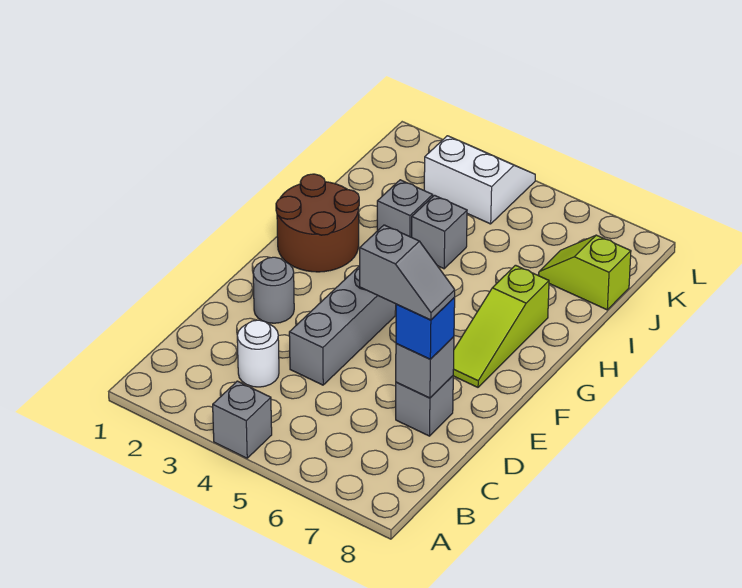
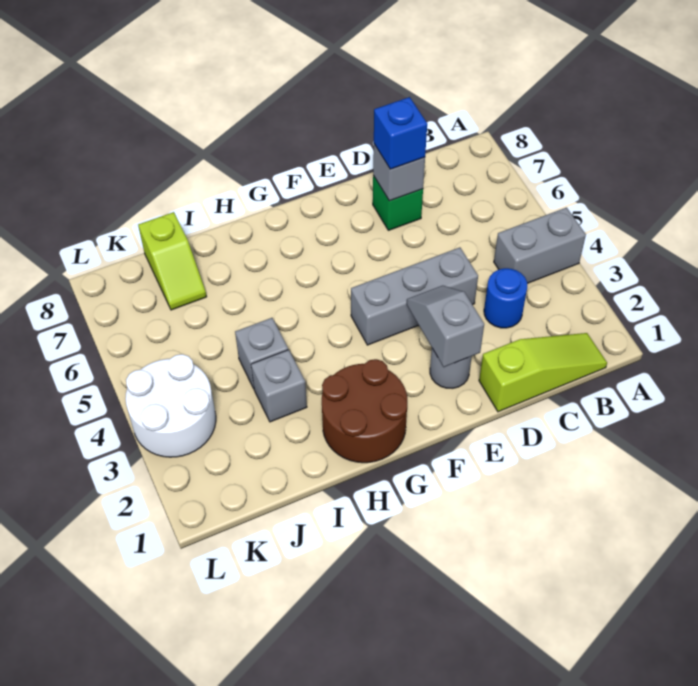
grey brick A4 level 1 -> grey brick A4:B4 level 1
white round brick C3 level 1 -> blue round brick C3 level 1
grey slope D6:D7 level 4 top 6 -> grey slope E2:E3 level 2 top 2
grey brick D7 level 1 -> green brick D7 level 1
lime slope F7:H7 level 1 top H -> lime slope B1:D1 level 1 top D
white slope K3:L4 level 1 top K -> white round brick K3:L4 level 1

